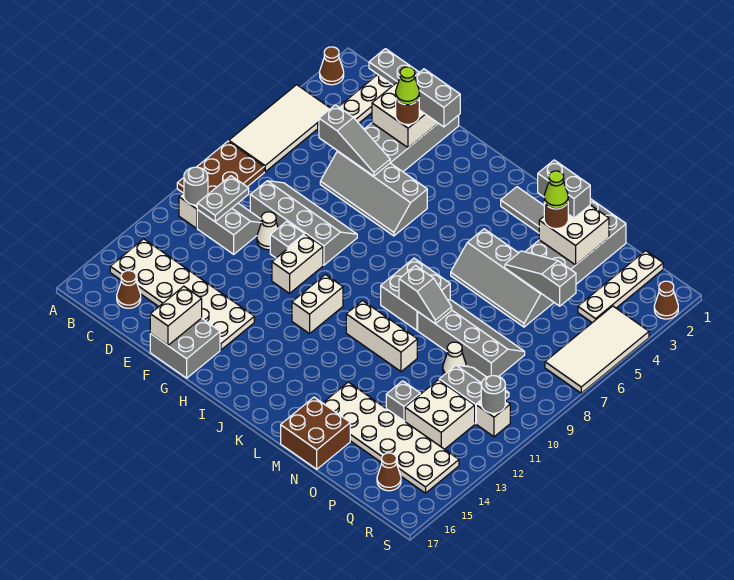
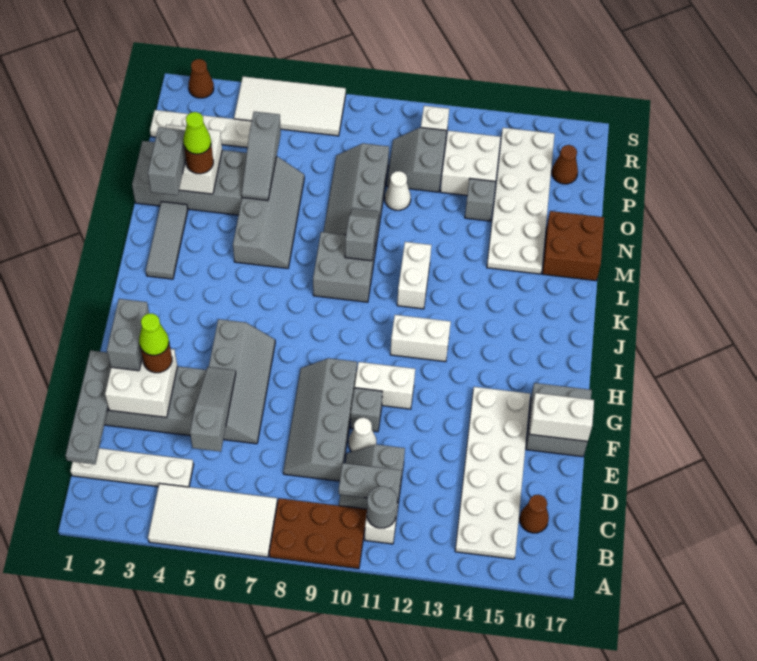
brown cone A2 level 1 -> none
white brick K11:M11 level 1 -> white brick K11:L11 level 1
grey round brick R11 level 2 -> none

